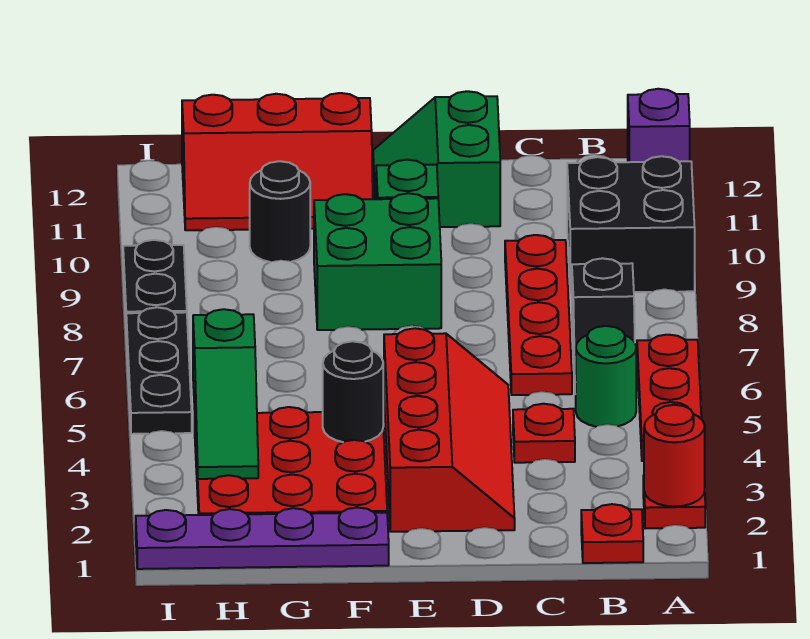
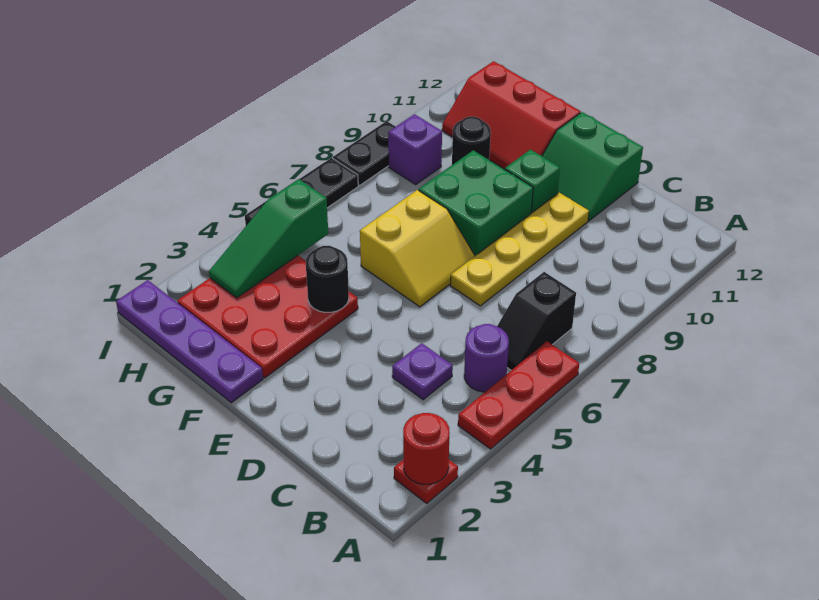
black brick A9:B10 level 1 -> none
purple brick A12 level 1 -> purple brick H9 level 1
red plate B1 level 1 -> none
green round brick B5 level 1 -> purple round brick B5 level 1
red plate C4 level 1 -> purple plate C4 level 1
red plate C6:C9 level 1 -> none
red slope D2:E5 level 1 top E -> none
none -> yellow plate D7:D10 level 1
green slope D11:E12 level 1 top D -> green slope D11:E12 level 1 top 12
none -> yellow slope E6:F7 level 1 top F

